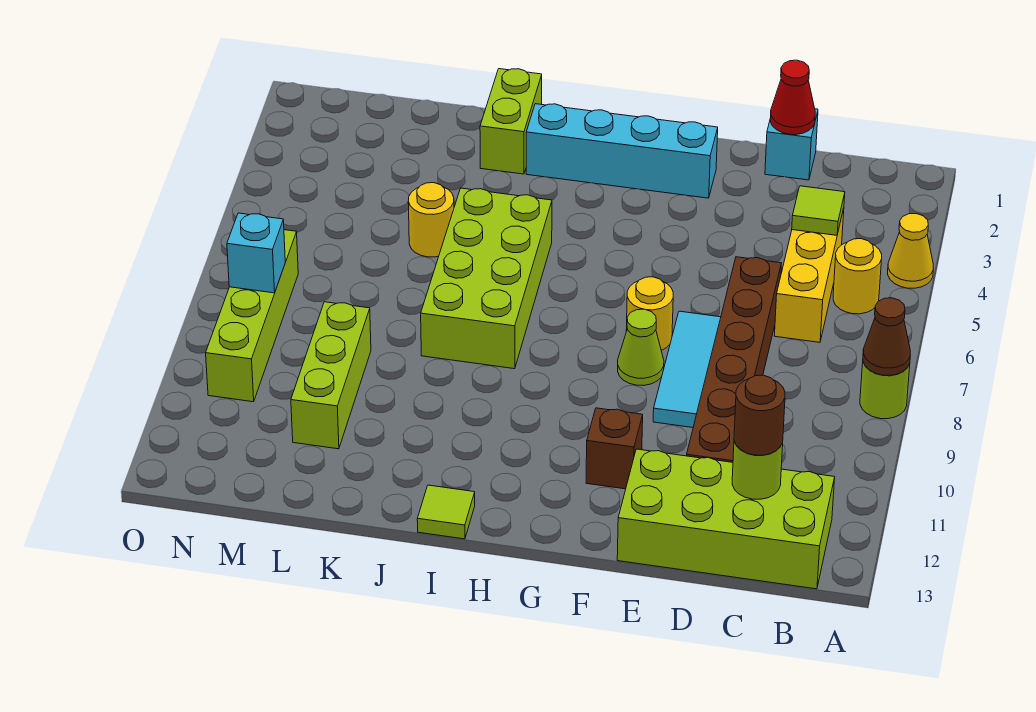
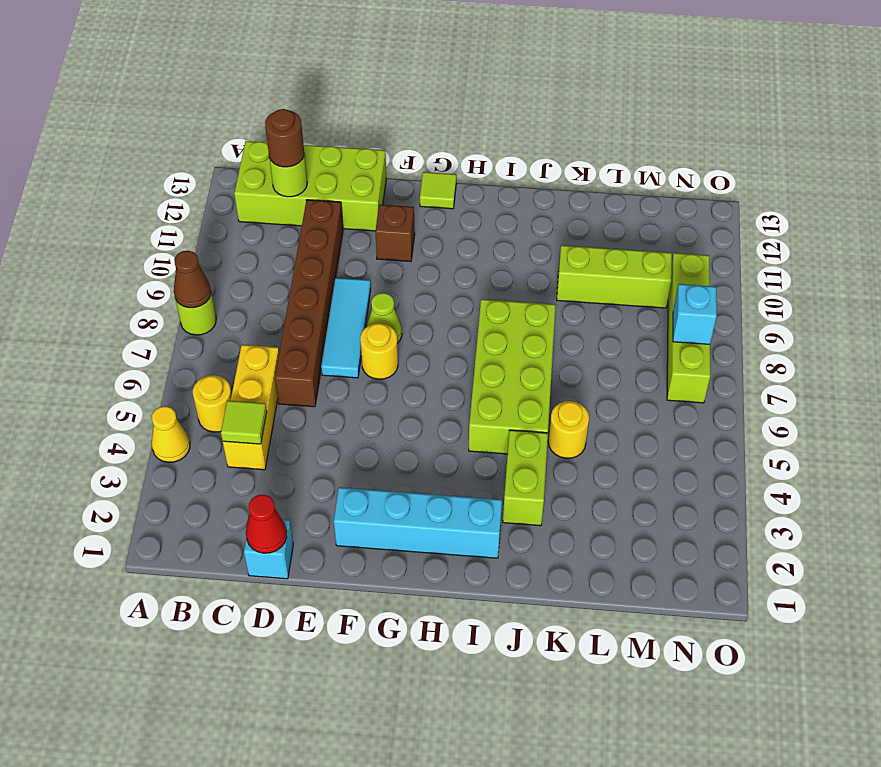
lime tile I13 level 1 -> lime tile G13 level 1
lime brick J1:J2 level 1 -> lime brick J3:J4 level 1
lime brick L9:L11 level 1 -> lime brick K10:M10 level 1

